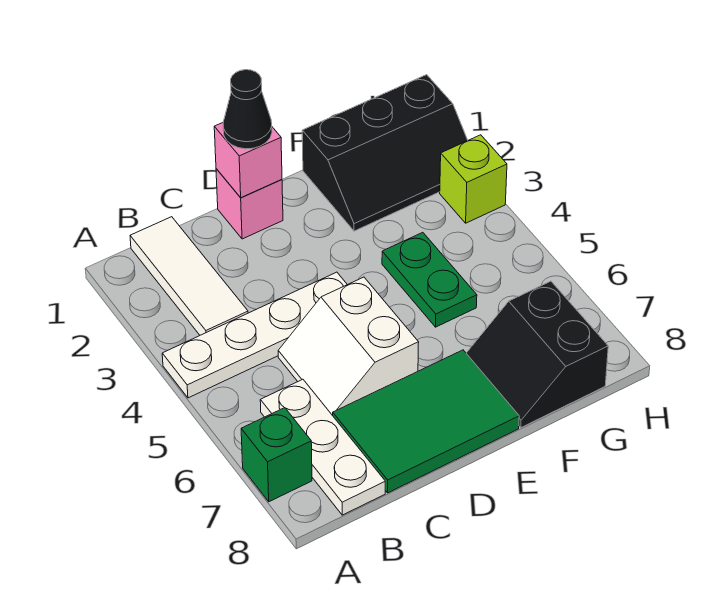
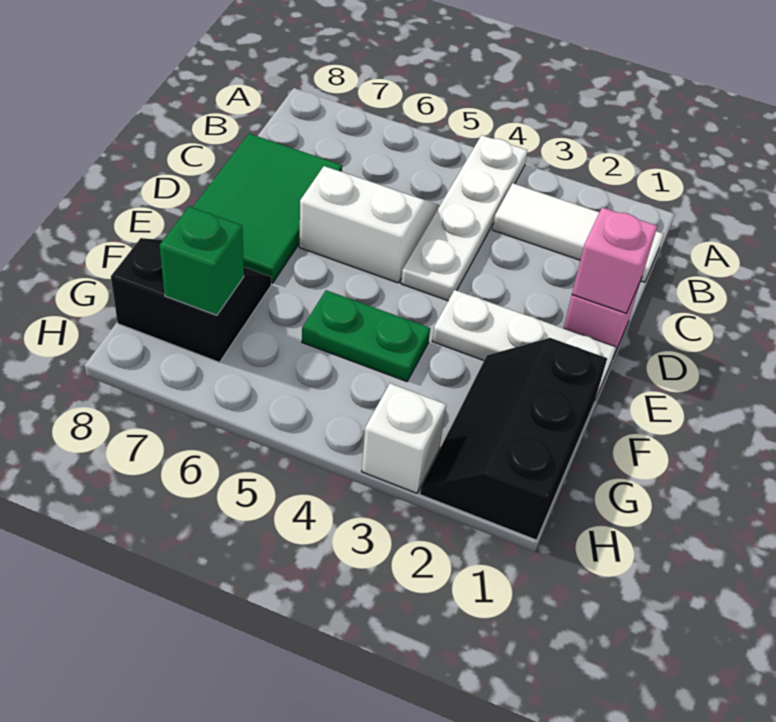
green brick A7 level 1 -> green brick G7 level 2
white plate B6:B8 level 1 -> white plate E1:E3 level 1
black cone D1 level 3 -> none
lime brick H3 level 1 -> white brick H3 level 1

